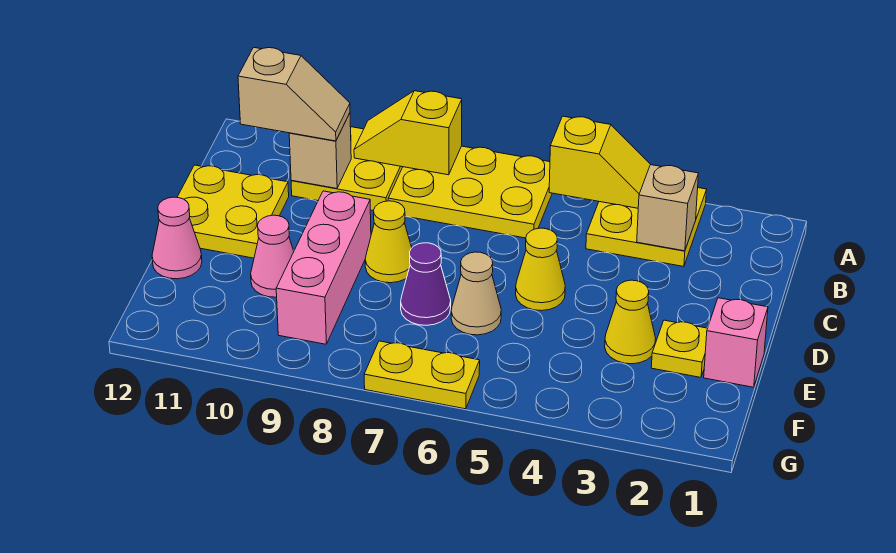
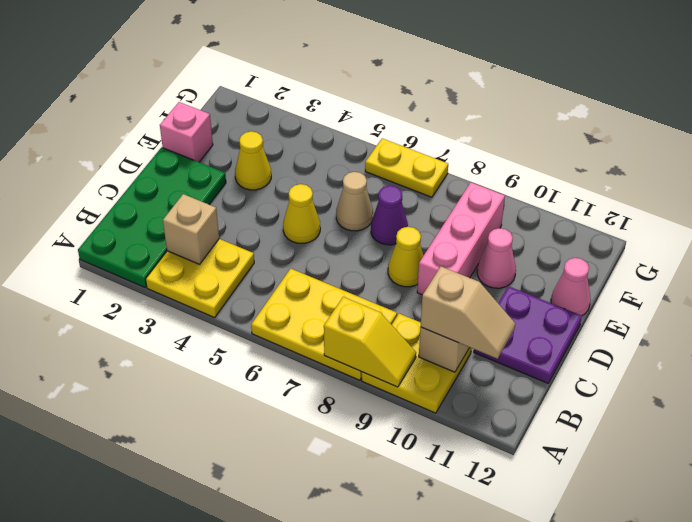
none -> green plate A1:D2 level 1
yellow slope A4:A5 level 2 top 5 -> none
tan slope B10:B11 level 3 top 11 -> tan slope B10:B11 level 3 top 10
yellow plate C11:D12 level 1 -> purple plate C11:D12 level 1
yellow plate E2 level 1 -> none

